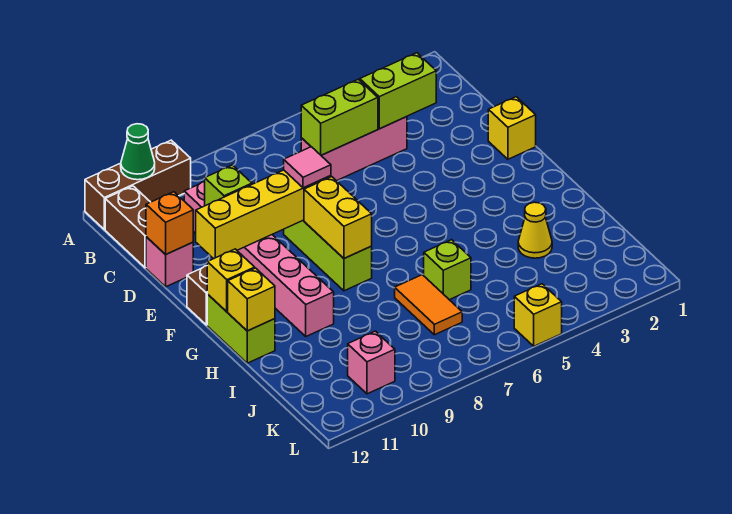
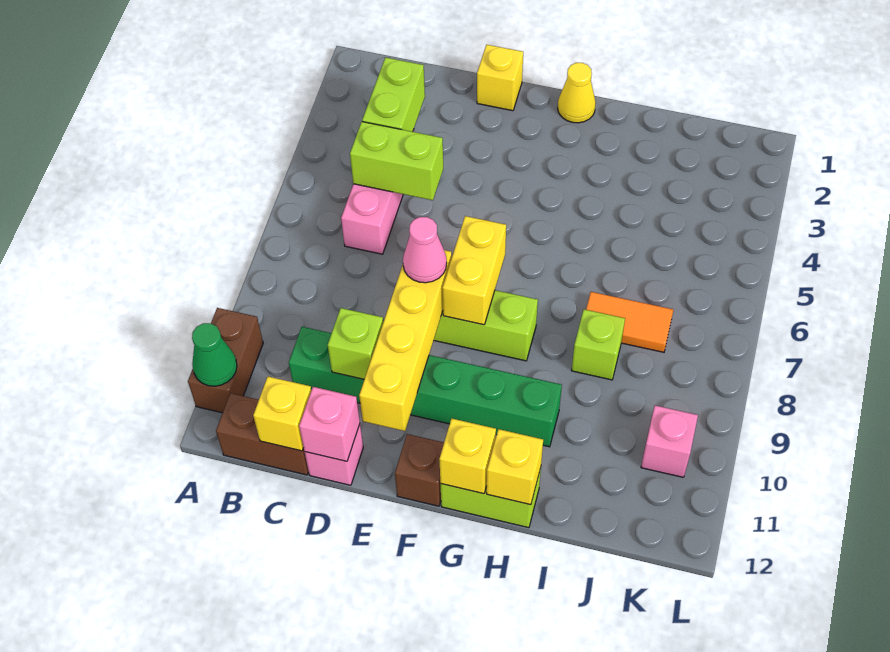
brown brick A10:A12 level 1 -> brown brick A10:A11 level 1
lime brick C5:C6 level 2 -> lime brick C5:D5 level 2
pink brick C10:H10 level 1 -> green brick C10:H10 level 1
orange brick D12 level 2 -> pink brick D12 level 2
pink tile E8 level 3 -> pink cone E8 level 3
yellow brick F8:G8 level 2 -> yellow brick F7:F8 level 2
yellow cone I3 level 1 -> yellow cone G1 level 1
lime brick I6 level 1 -> lime brick I8 level 1
yellow brick L5 level 1 -> yellow brick C12 level 2

